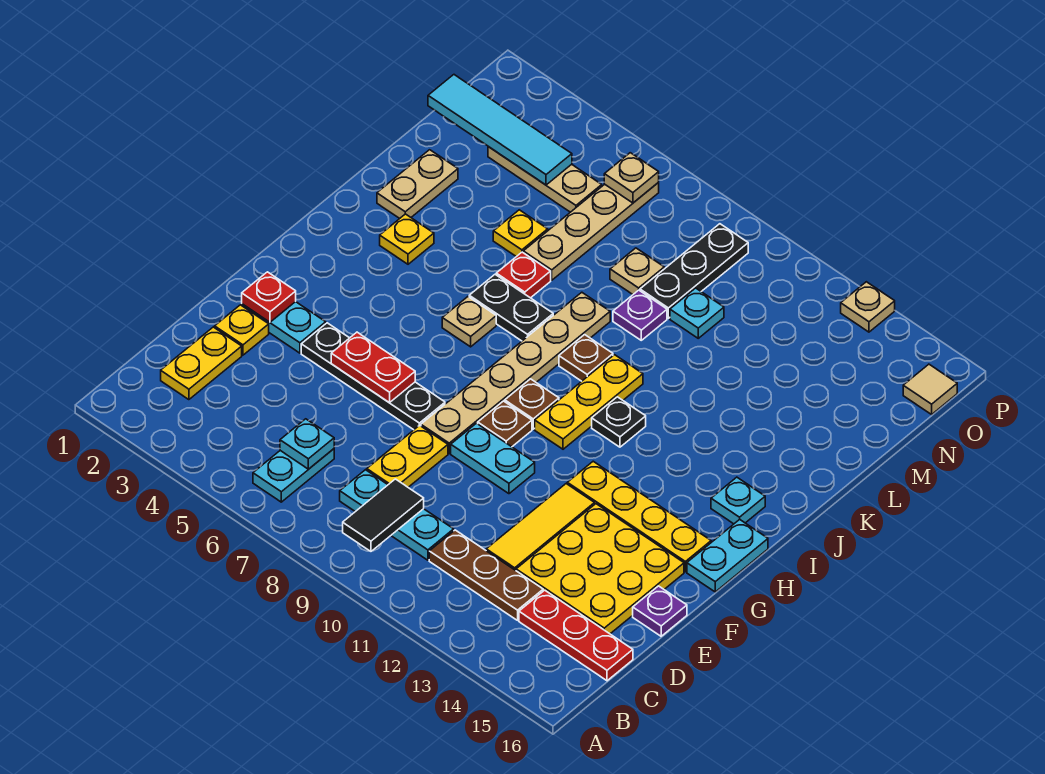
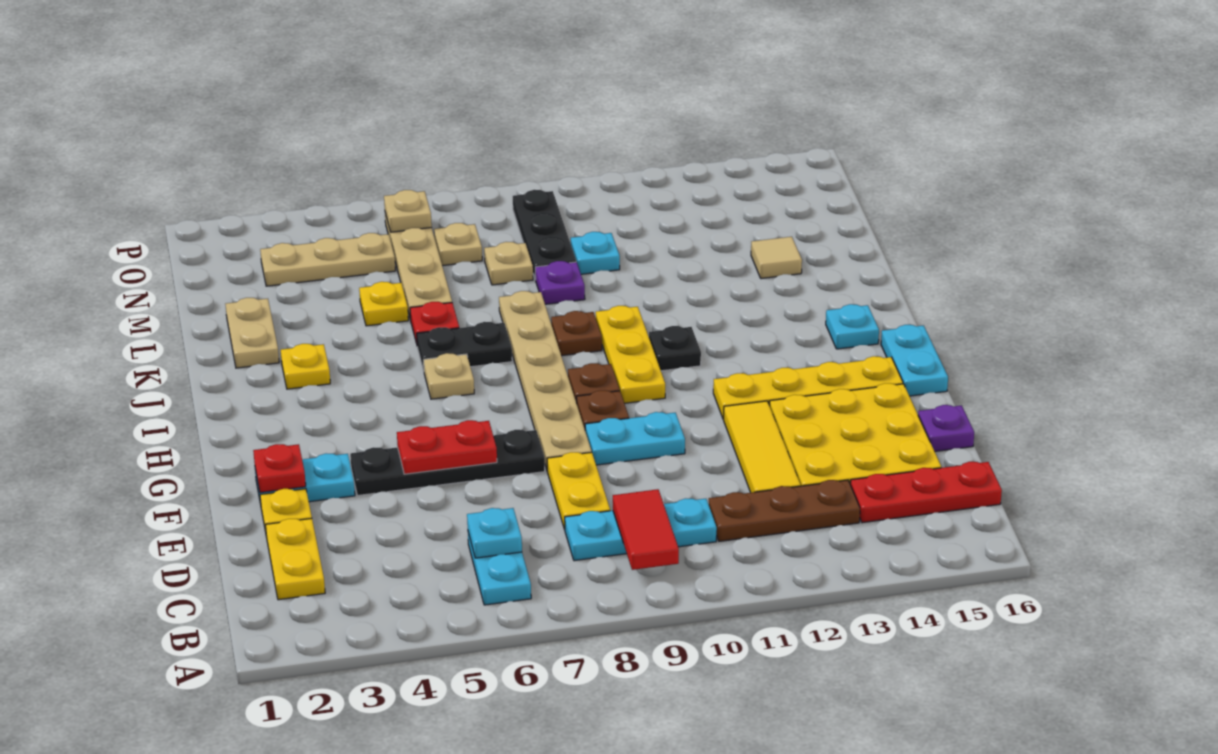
black tile B9:C9 level 2 -> red tile B9:C9 level 2
cyan tile N1:N4 level 2 -> none
tan tile O16 level 1 -> tan tile L14 level 1
tan plate P13 level 1 -> tan plate N7 level 1

